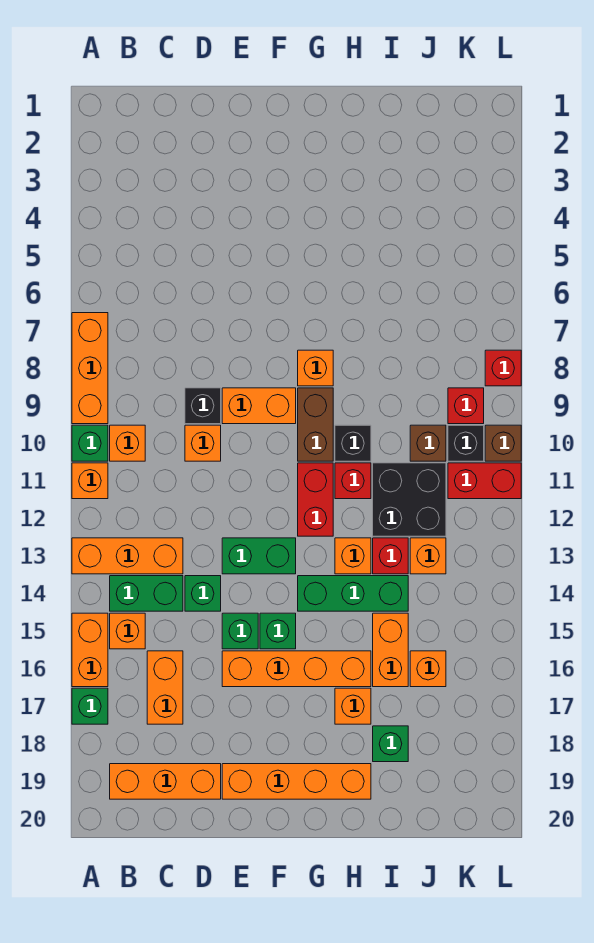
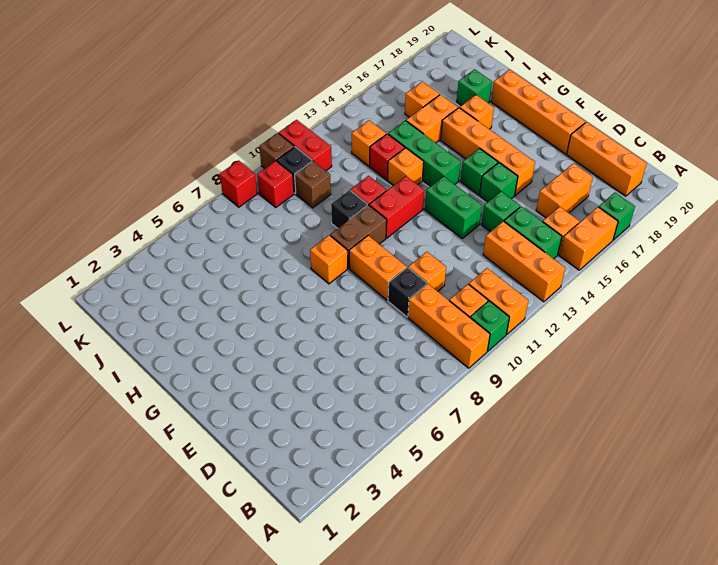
orange brick A7:A9 level 1 -> orange brick A9:C9 level 1
orange brick A11 level 1 -> orange brick A11:B11 level 1
black brick I11:J12 level 1 -> none

